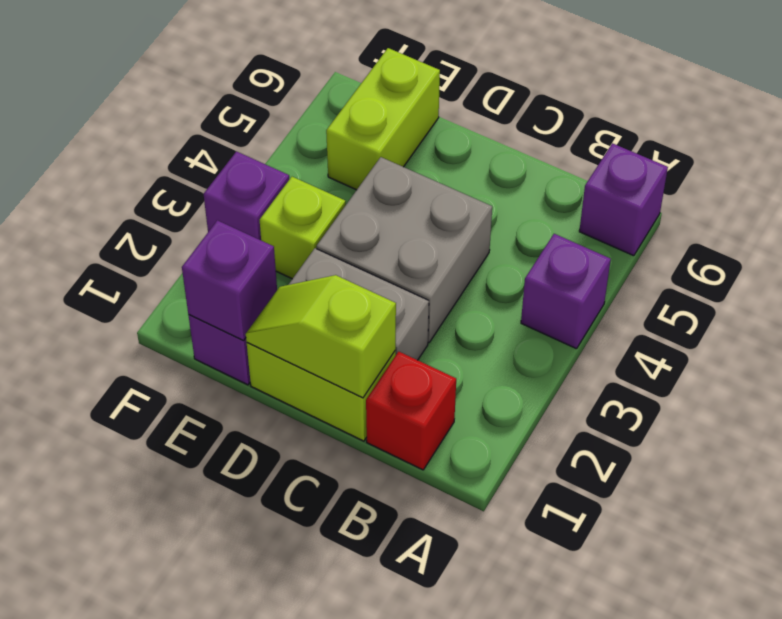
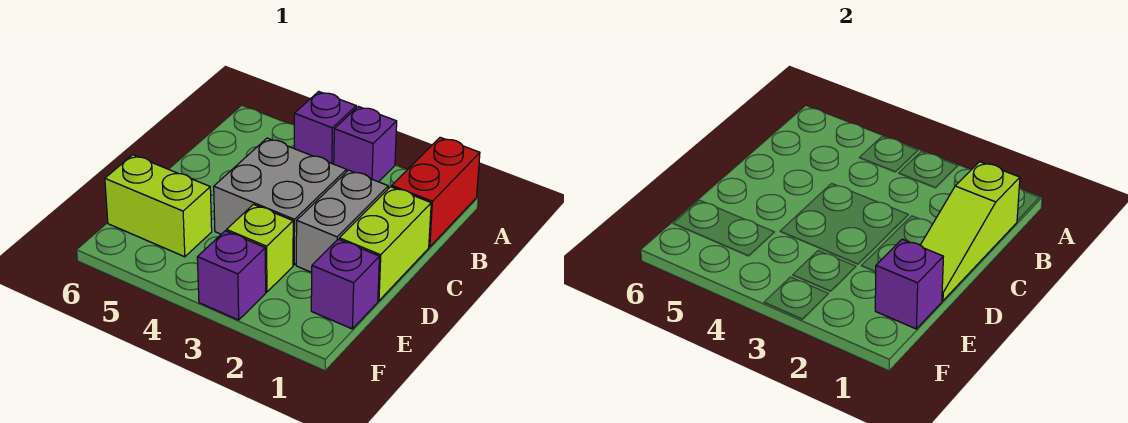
purple brick A6 level 1 -> purple brick A3 level 1
red brick B1 level 1 -> red brick A1:B1 level 1
lime slope C1:D1 level 2 top C -> lime slope B1:D1 level 2 top B

